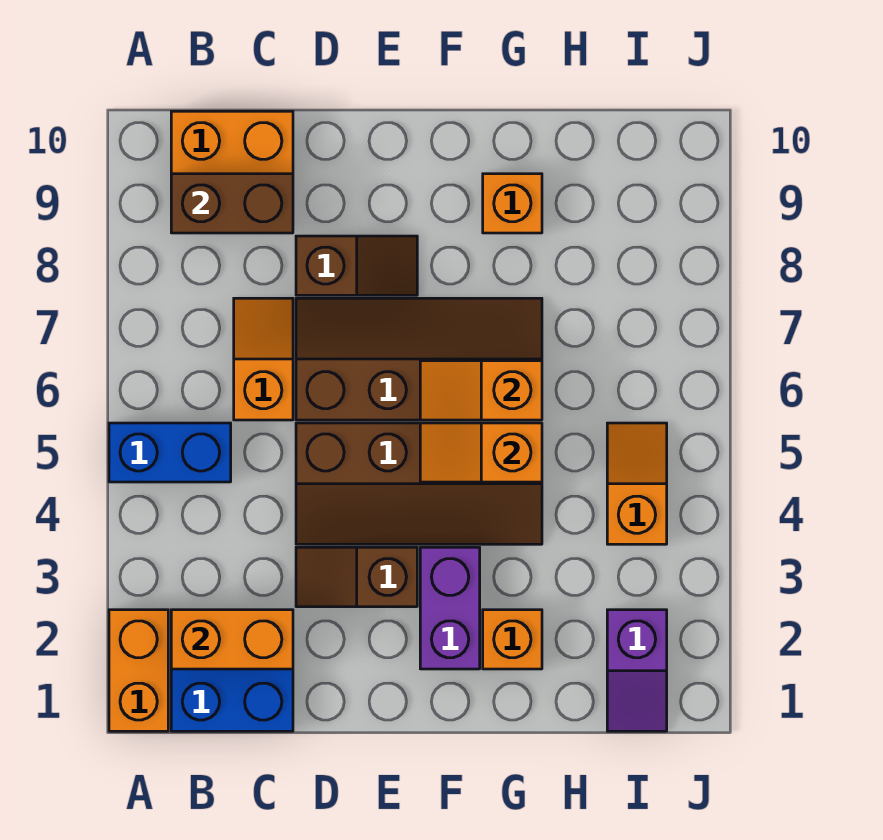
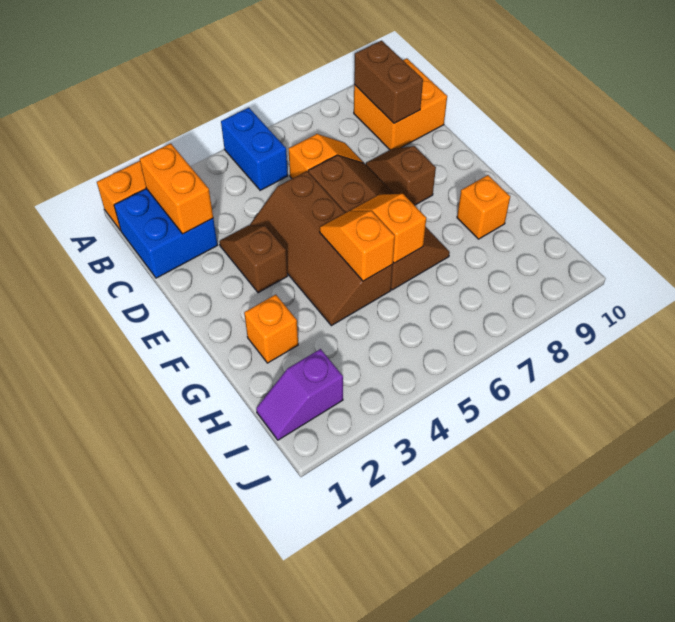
brown slope D8:E8 level 1 top D -> brown slope D8:E8 level 1 top E
purple brick F2:F3 level 1 -> none
orange slope I4:I5 level 1 top 4 -> none

